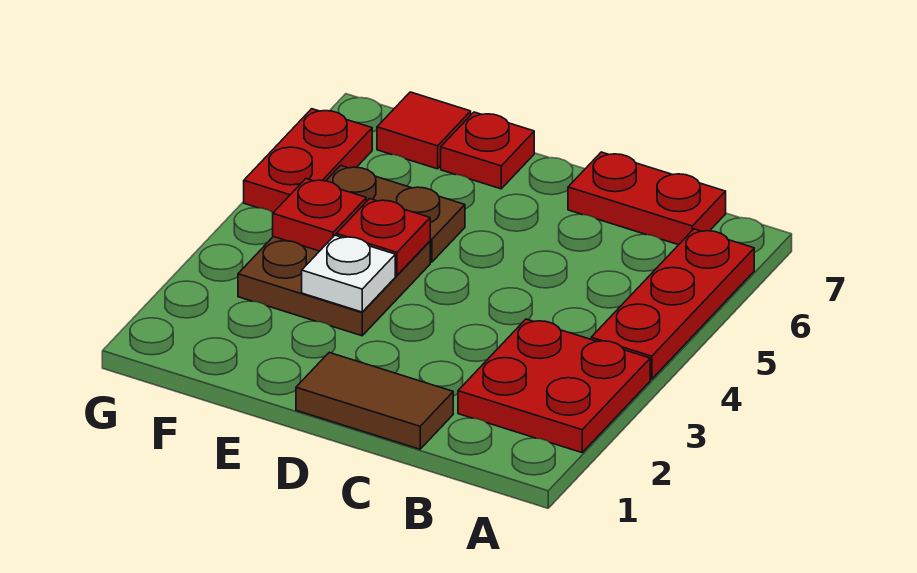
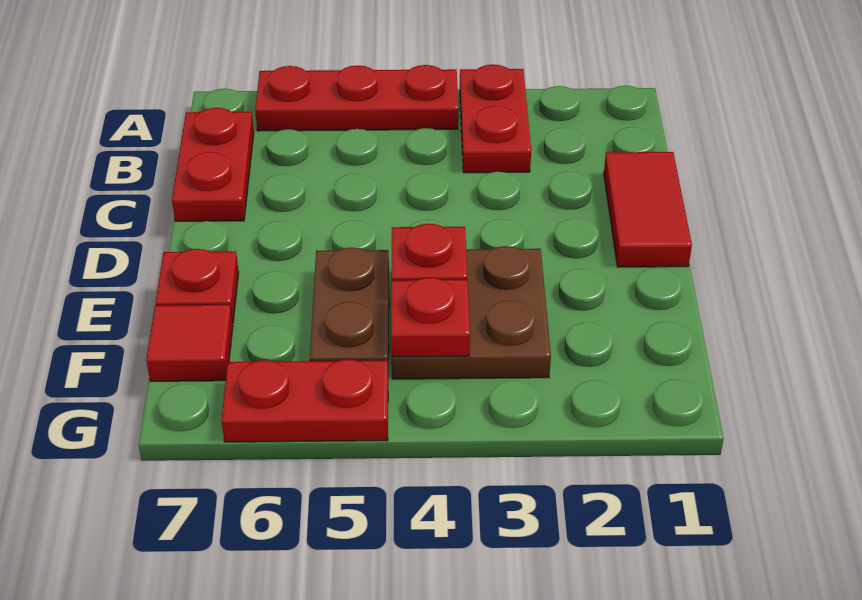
red plate A2:B3 level 1 -> red plate A3:B3 level 1
brown tile C1:D1 level 1 -> red tile C1:D1 level 1
white plate E3 level 2 -> none

